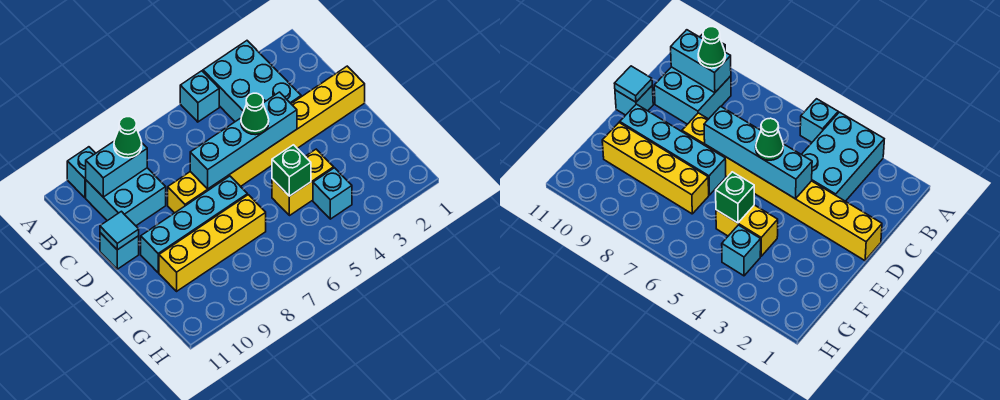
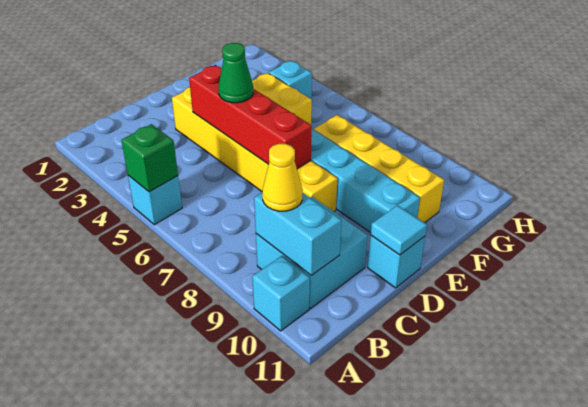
cyan brick A3:C4 level 1 -> none
green cone B9 level 3 -> yellow cone B9 level 3
yellow brick D1:D8 level 1 -> yellow brick D3:D8 level 1
cyan brick D4:D7 level 2 -> red brick D4:D7 level 2
green brick F5 level 2 -> green brick A5 level 2

